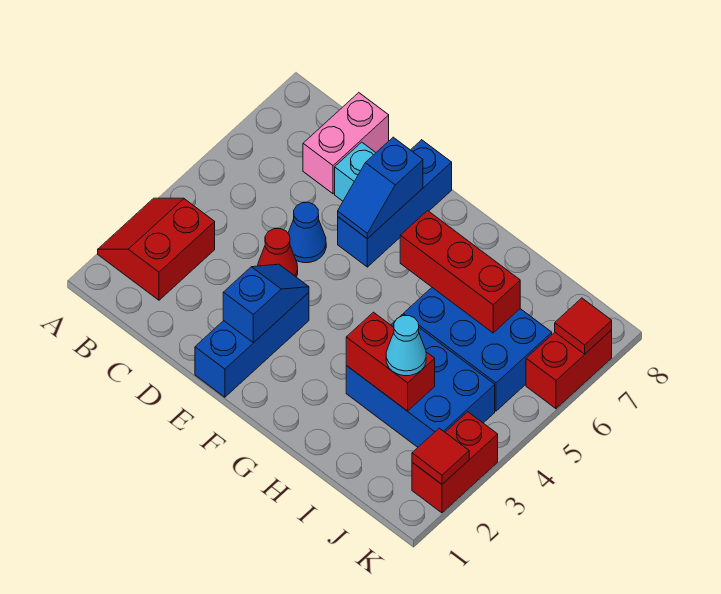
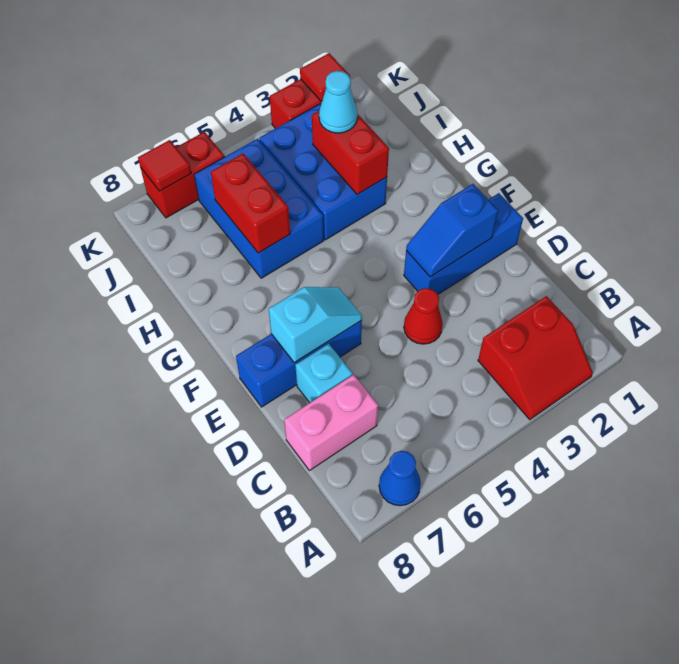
blue cone D5 level 1 -> blue cone A7 level 1
blue slope E6:E7 level 2 top 7 -> cyan slope E6:E7 level 2 top 7
red brick G6:I6 level 2 -> red brick H6:I6 level 2

